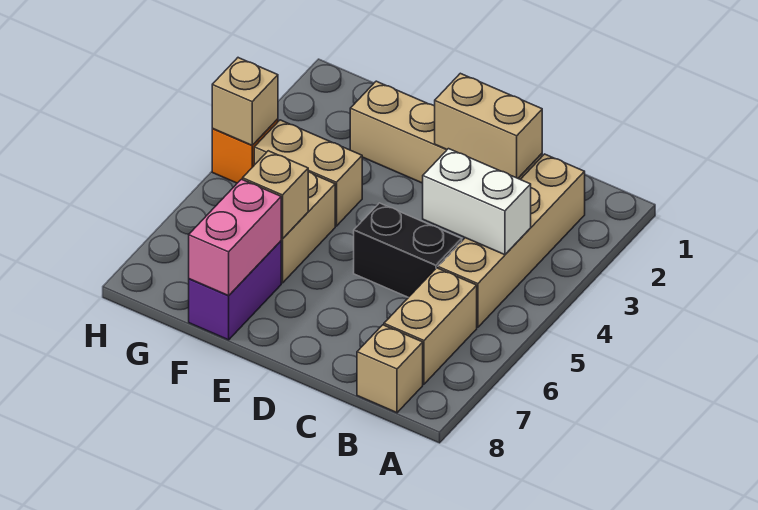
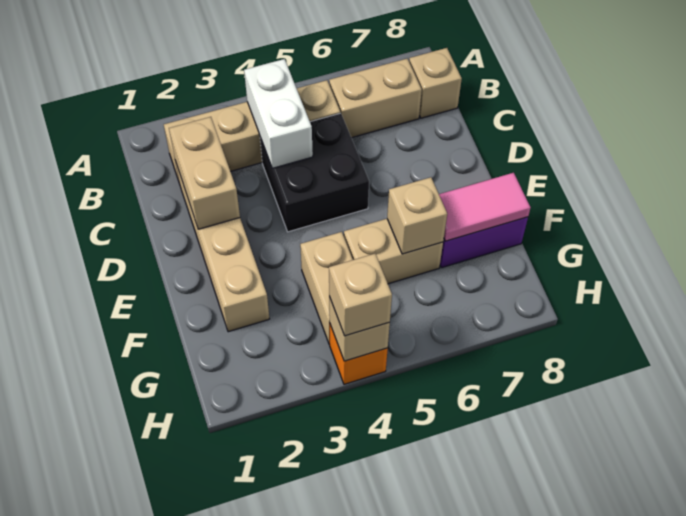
black brick C5:D5 level 1 -> black brick C4:D5 level 1
pink brick F7:F8 level 2 -> pink tile F7:F8 level 2
none -> tan brick H4 level 3

